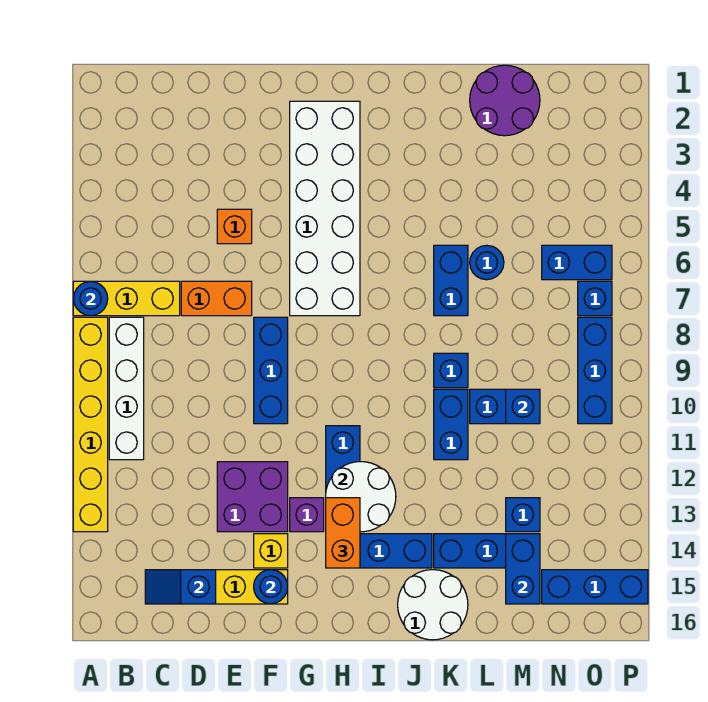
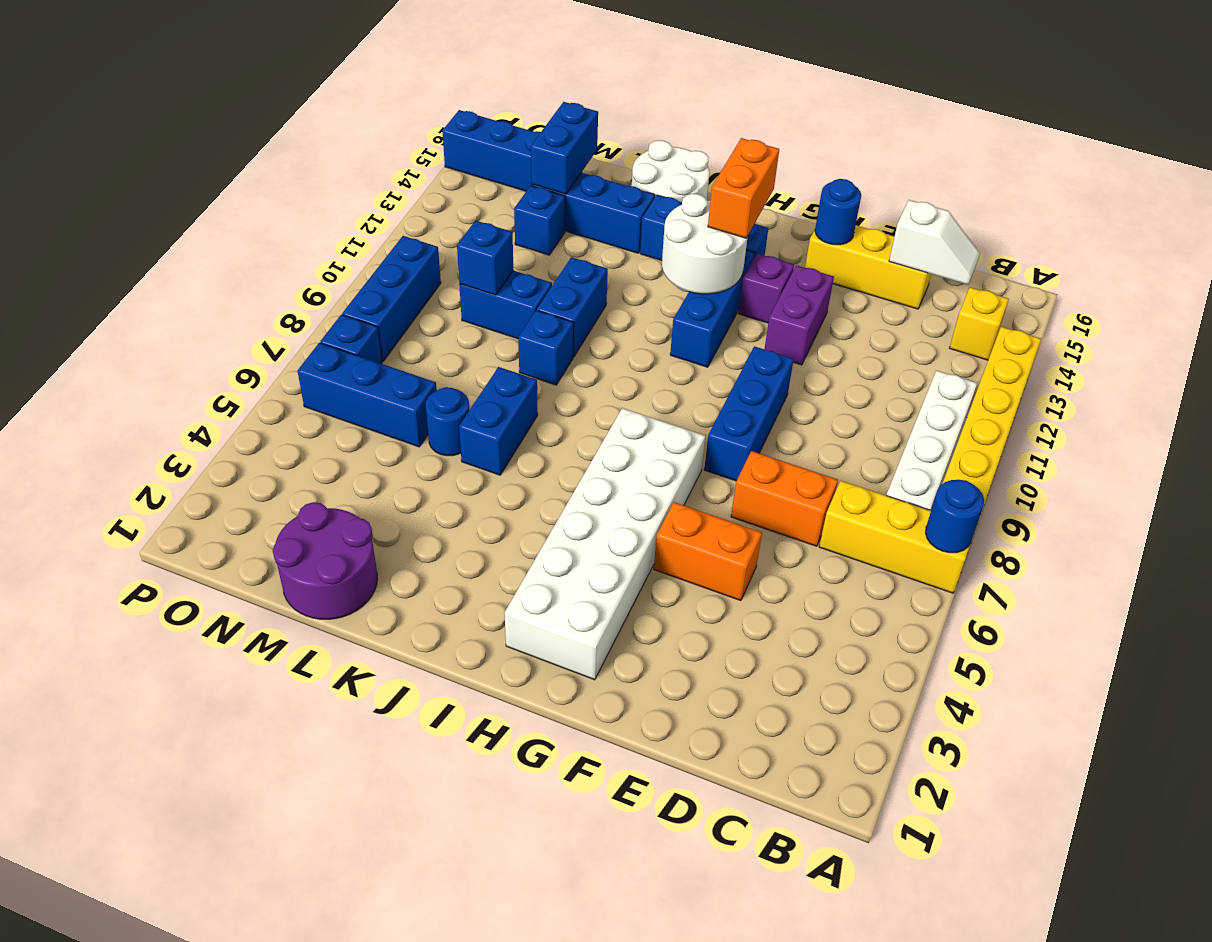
blue slope C15:D15 level 2 top D -> white slope C15:D15 level 2 top D
orange brick E5 level 1 -> orange brick E5:F5 level 1
purple brick E12:F13 level 1 -> purple brick F12:F13 level 1
yellow brick F14 level 1 -> yellow brick B14 level 1
blue brick N6:O6 level 1 -> blue brick M6:O6 level 1

